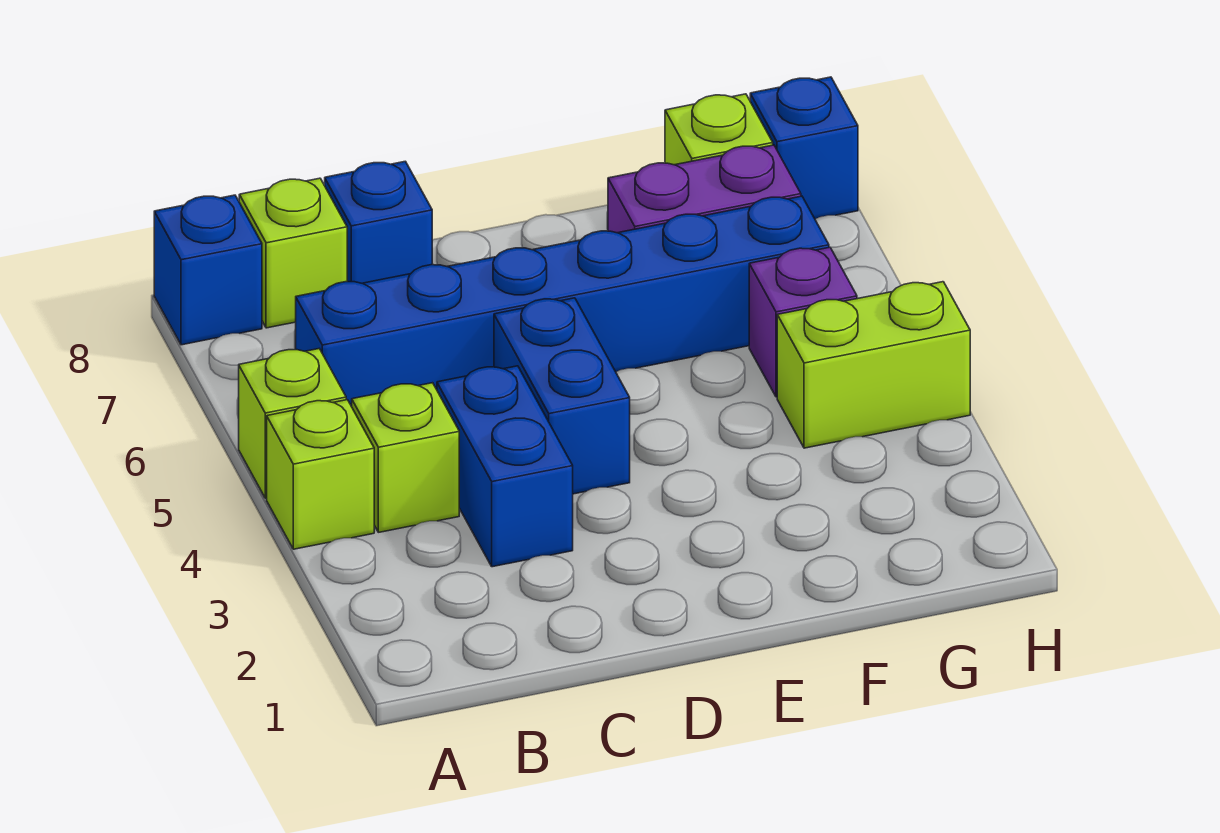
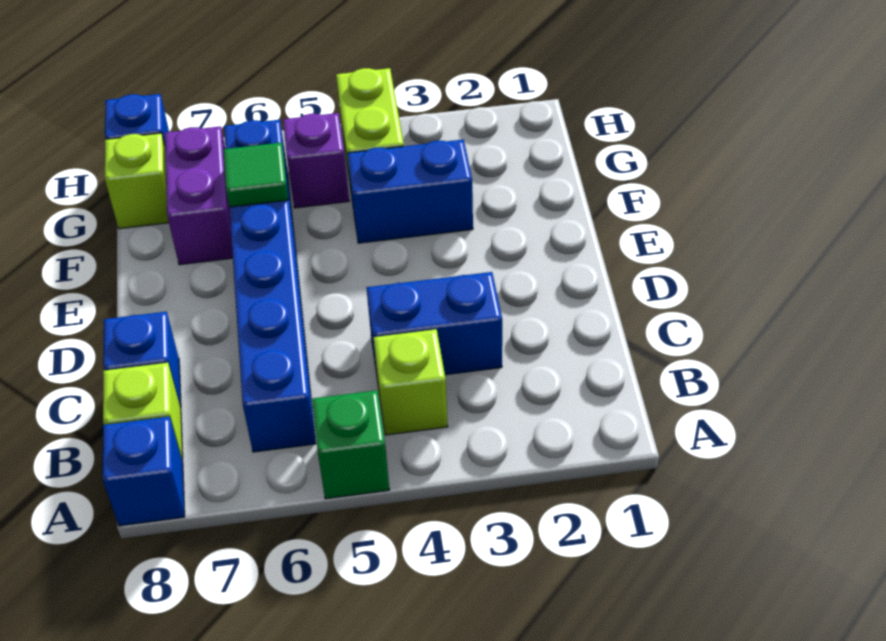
lime brick A4 level 1 -> none
lime brick A5 level 1 -> green brick A5 level 1
blue brick D4:D5 level 1 -> blue brick F3:F4 level 1
none -> green tile F6 level 2

